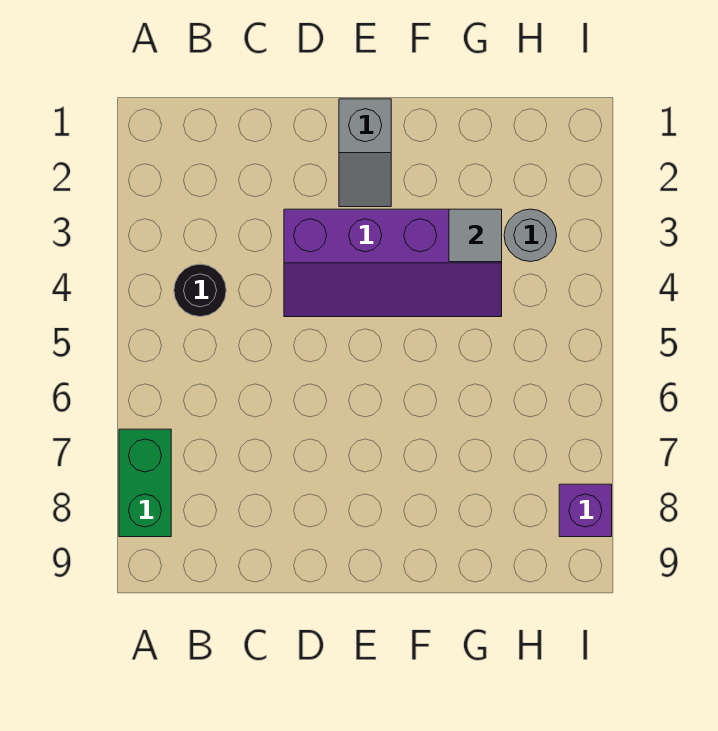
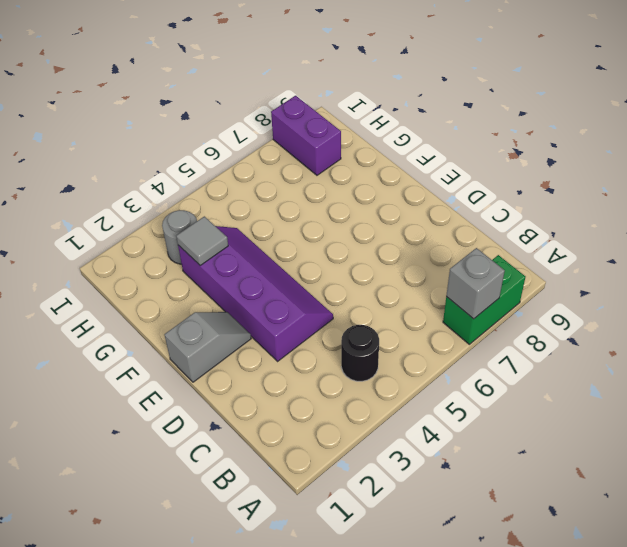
none -> grey brick A7 level 2
purple brick I8 level 1 -> purple brick H8:I8 level 1

